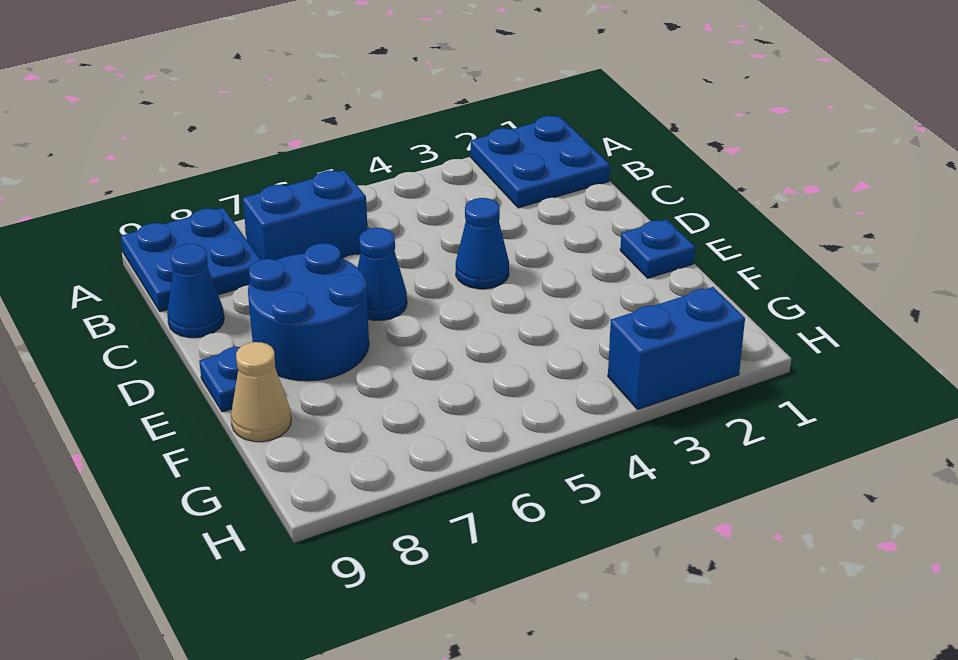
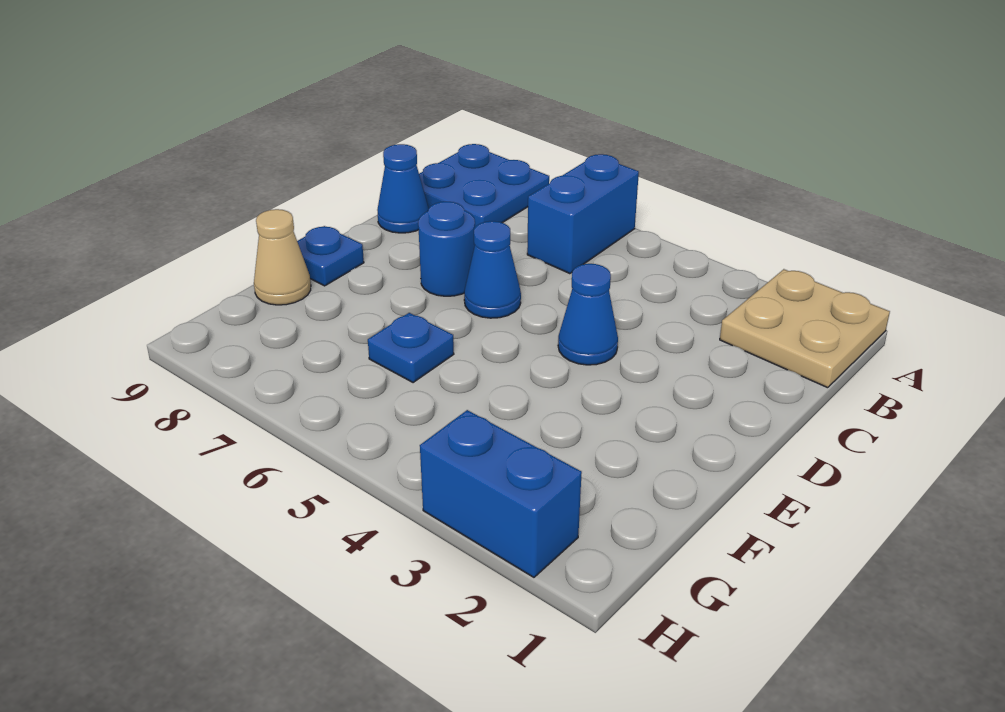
blue plate A1:B2 level 1 -> tan plate A1:B2 level 1
blue brick B6:B7 level 1 -> blue brick A6:B6 level 1
blue round brick D7:E8 level 1 -> blue round brick D7 level 1
blue plate E1 level 1 -> blue plate F6 level 1

